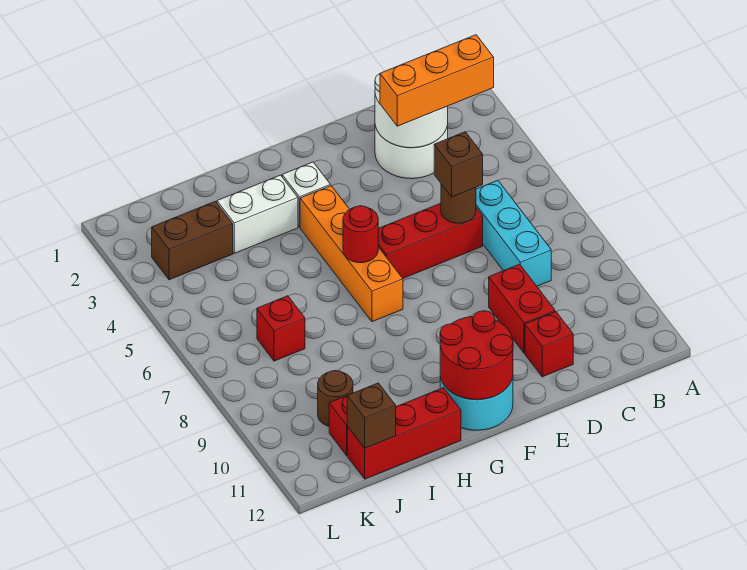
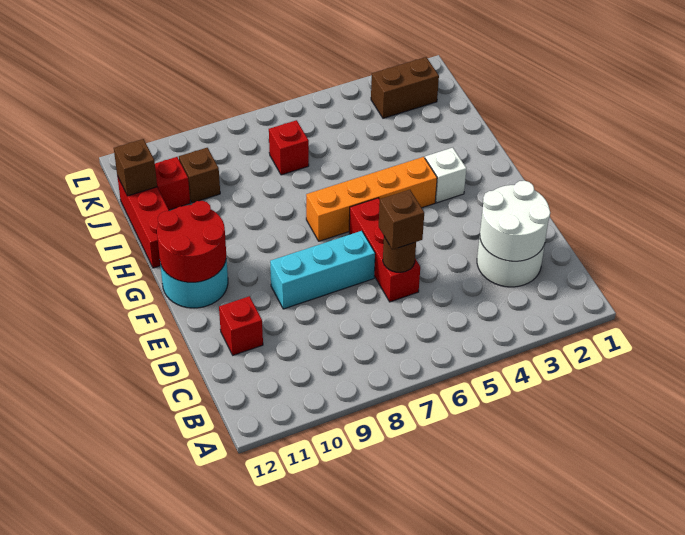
orange brick B3:D3 level 3 -> none
cyan brick C6:C8 level 1 -> cyan brick E7:E9 level 1
red brick D9:D10 level 1 -> none
red round brick G6 level 2 -> none
white brick H3:I3 level 1 -> none
brown brick J3:K3 level 1 -> brown brick K2:K3 level 1
brown round brick J10 level 1 -> brown brick J10 level 1

